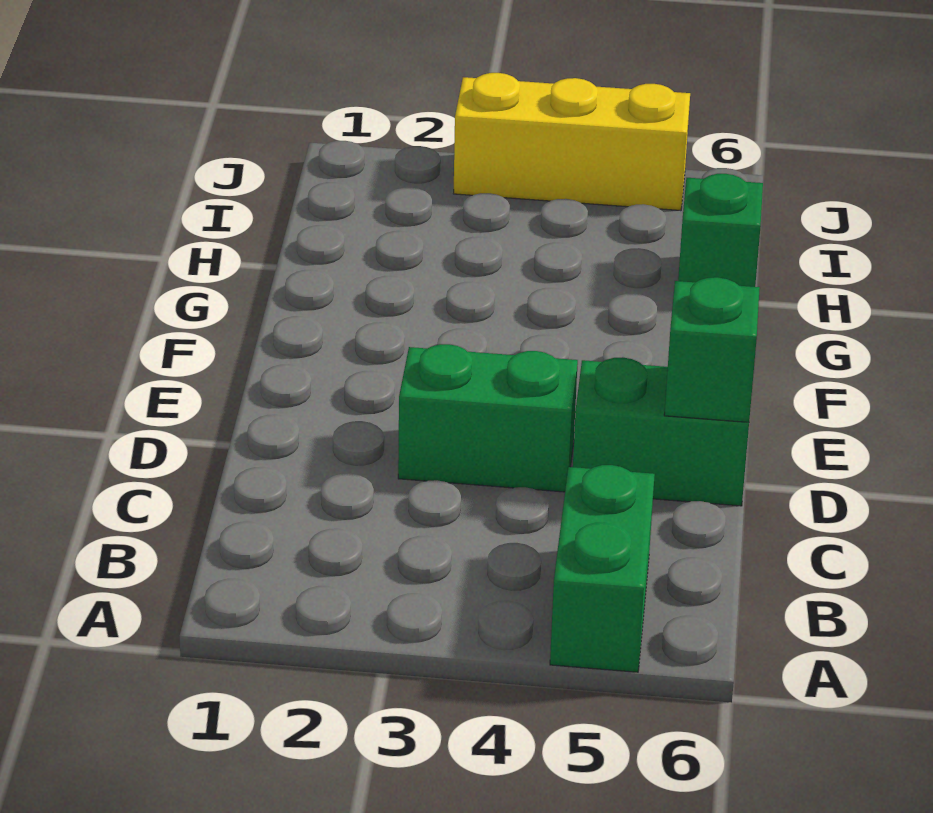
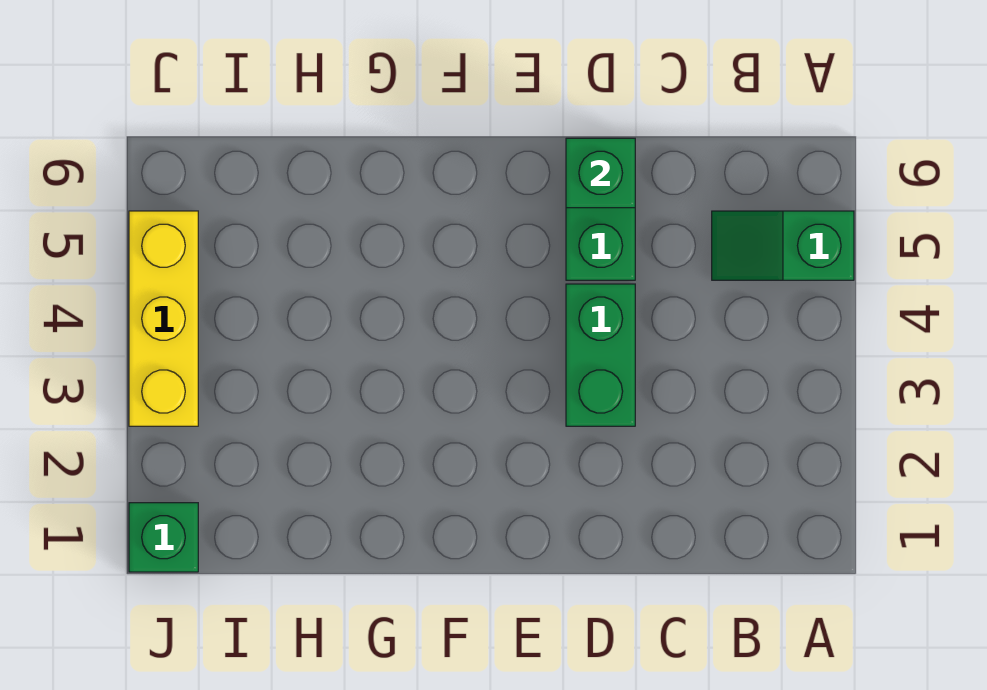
green brick A5:B5 level 1 -> green slope A5:B5 level 1 top A
green brick H6 level 1 -> green brick J1 level 1

